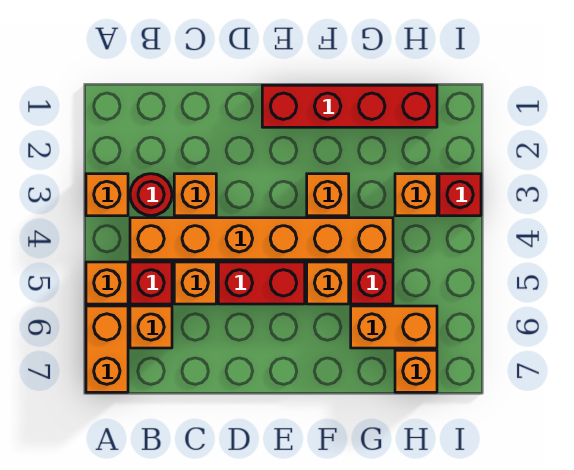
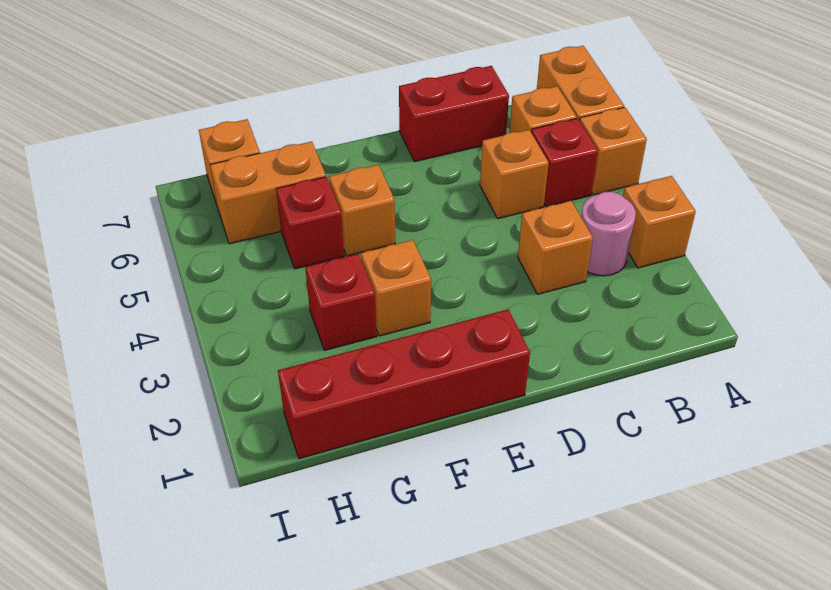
red round brick B3 level 1 -> pink round brick B3 level 1
orange brick B4:G4 level 1 -> none
red brick D5:E5 level 1 -> red brick C7:D7 level 1
orange brick H3 level 1 -> none
red brick I3 level 1 -> red brick G3 level 1

